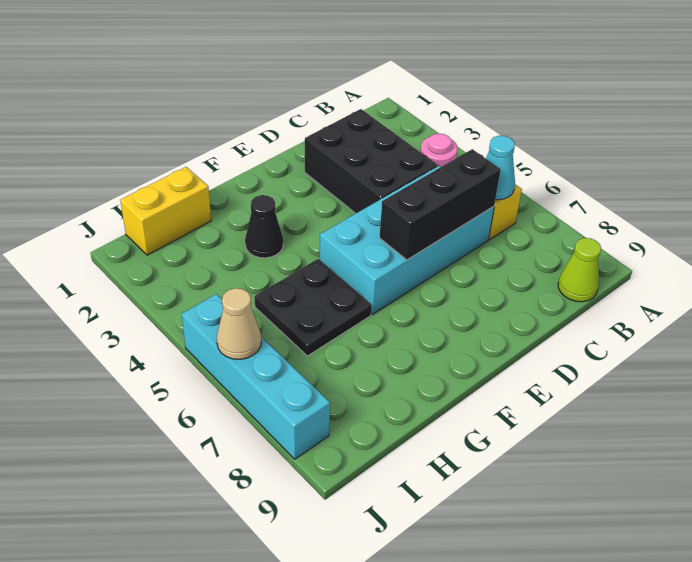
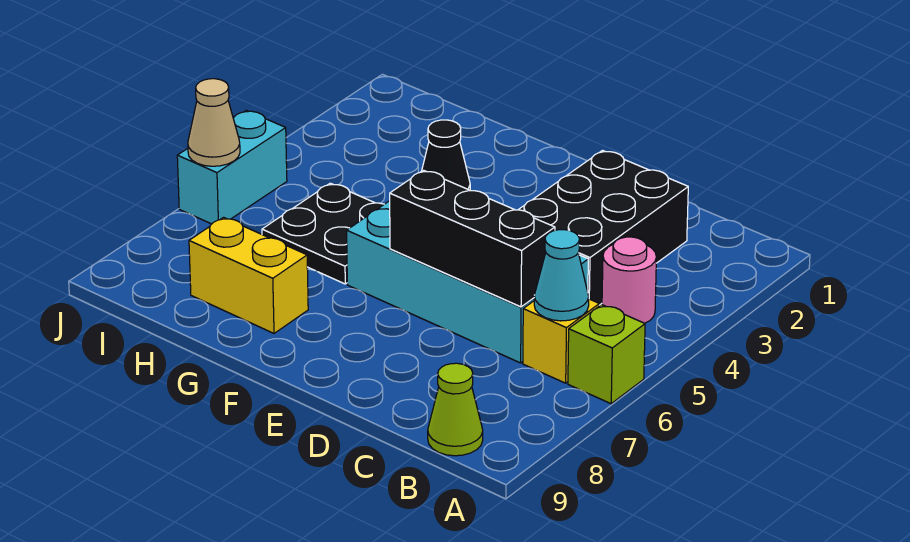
none -> lime brick A6 level 1
yellow brick H1:I1 level 1 -> yellow brick G8:H8 level 1
cyan brick J5:J8 level 1 -> cyan brick J5:J6 level 1

